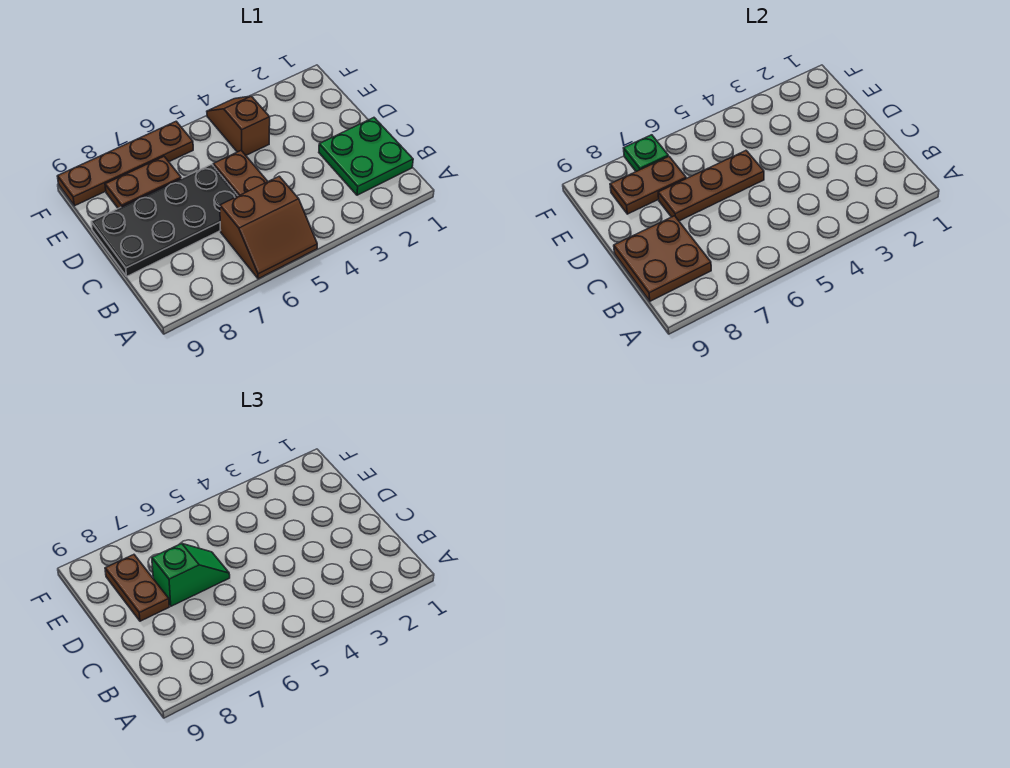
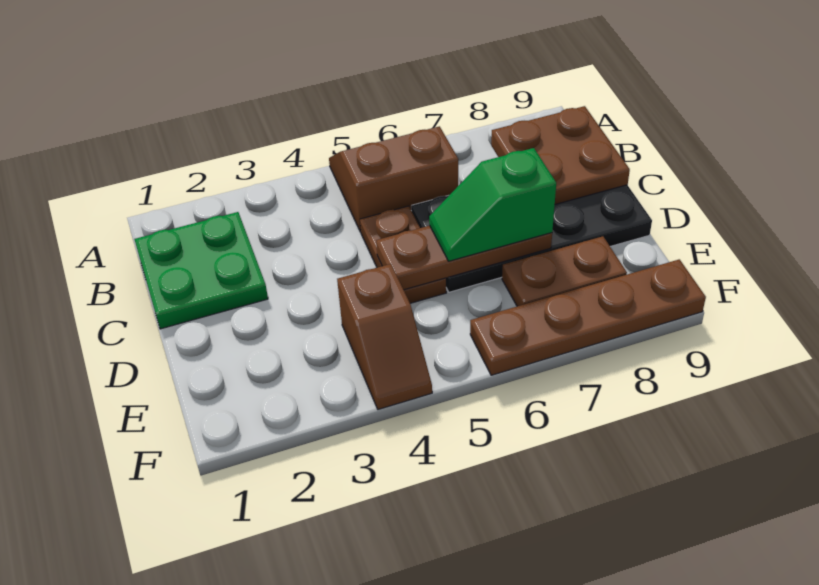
brown plate D8:E8 level 3 -> none
brown plate E7:E8 level 2 -> none
green plate F7 level 2 -> none

